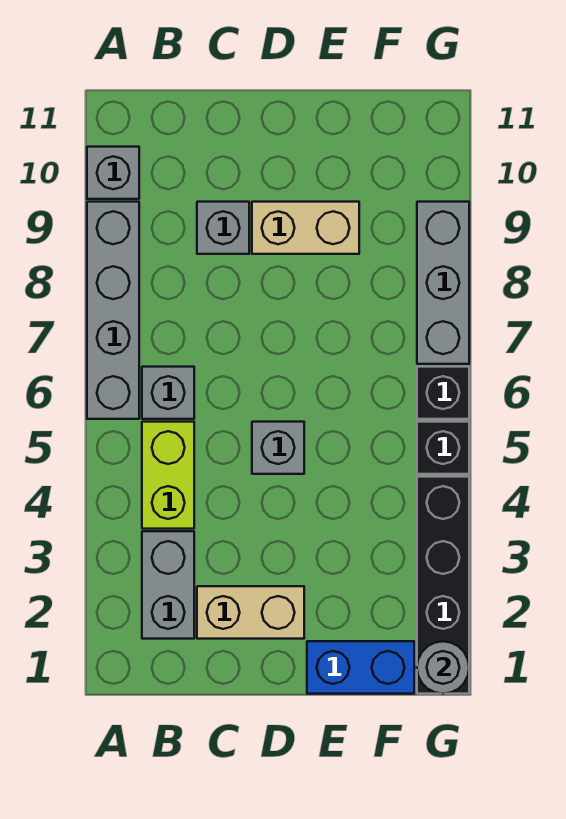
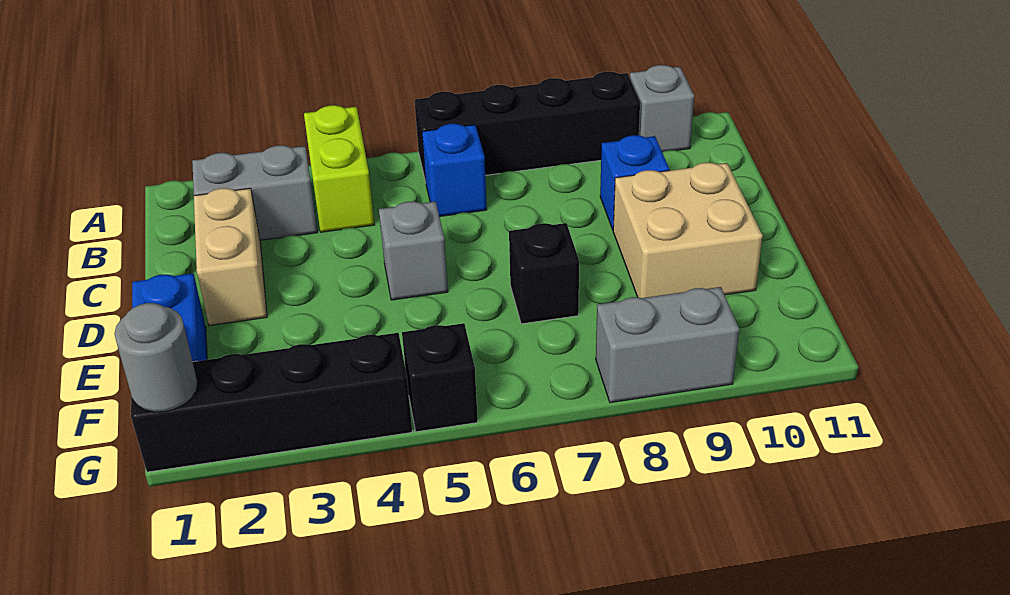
grey brick A6:A9 level 1 -> black brick A6:A9 level 1
lime brick B4:B5 level 1 -> lime brick A4:B4 level 1
grey brick B6 level 1 -> blue brick B6 level 1
grey brick C9 level 1 -> blue brick C9 level 1
tan brick D9:E9 level 1 -> tan brick D9:E10 level 1
black brick G6 level 1 -> black brick E7 level 1
grey brick G7:G9 level 1 -> grey brick G8:G9 level 1

